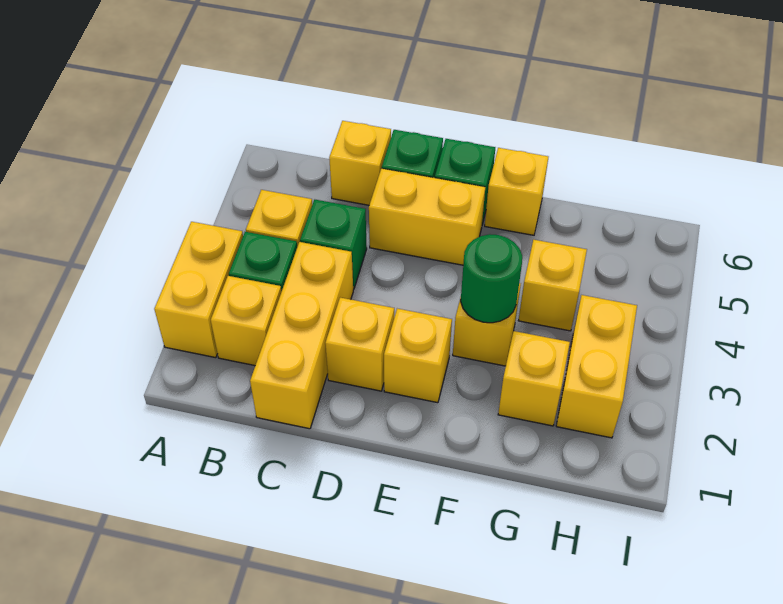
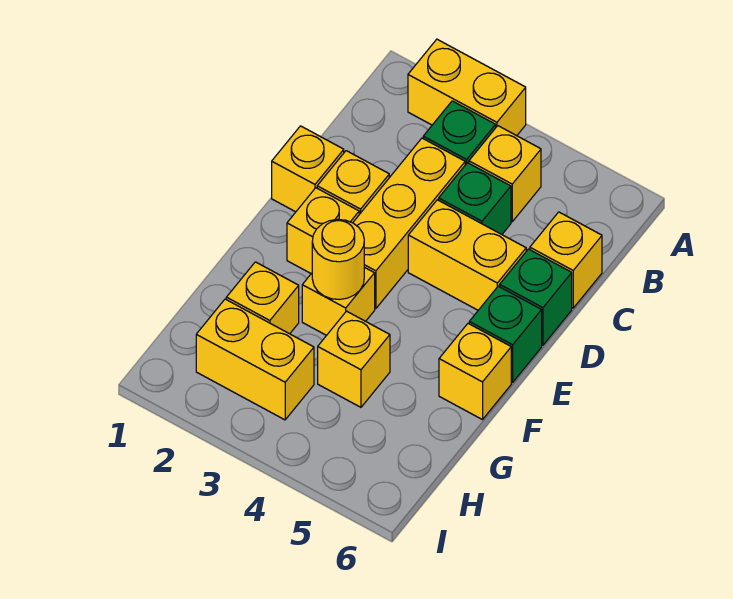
yellow brick B2 level 1 -> yellow brick D1 level 1
yellow brick C1:C3 level 1 -> yellow brick C3:E3 level 1
yellow brick D5:E5 level 1 -> yellow brick D4:D5 level 1
green round brick F3 level 2 -> yellow round brick F3 level 2

